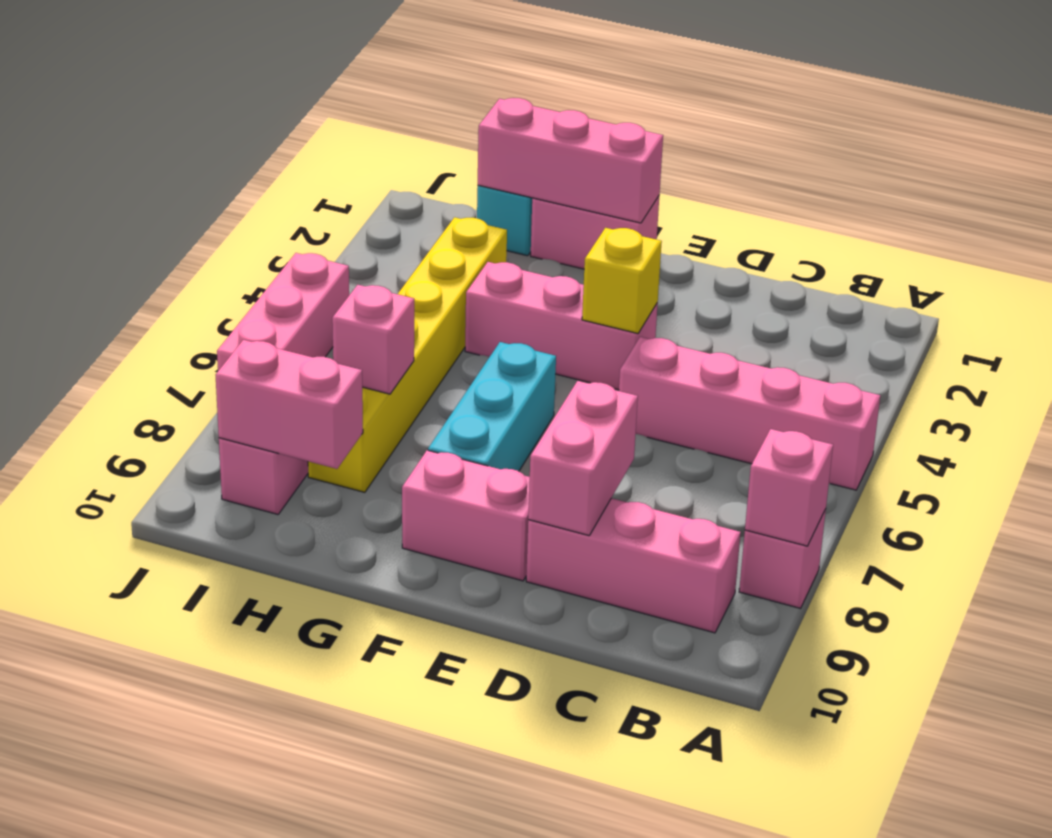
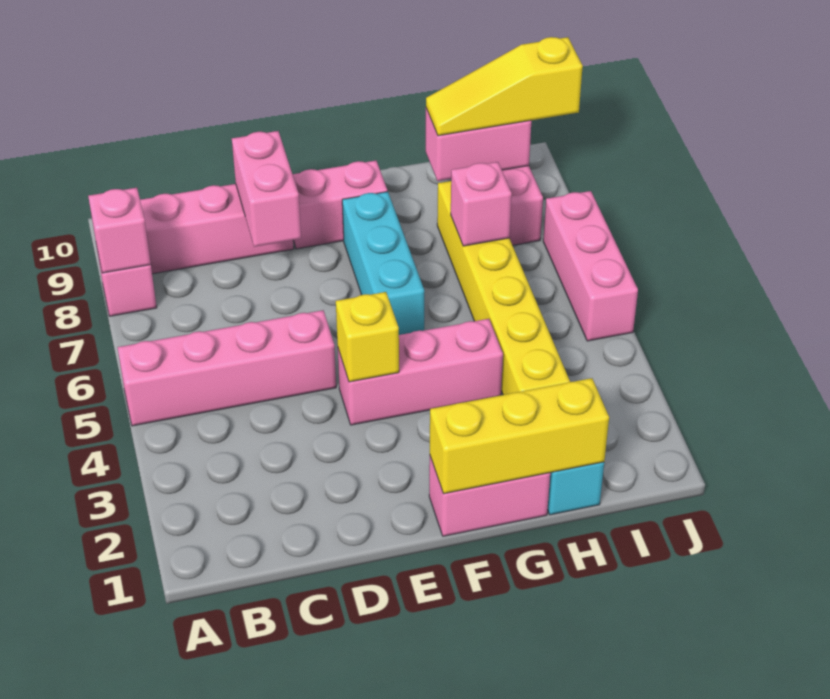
pink brick F1:H1 level 2 -> yellow brick F1:H1 level 2
none -> yellow slope H9:J9 level 3 top J

